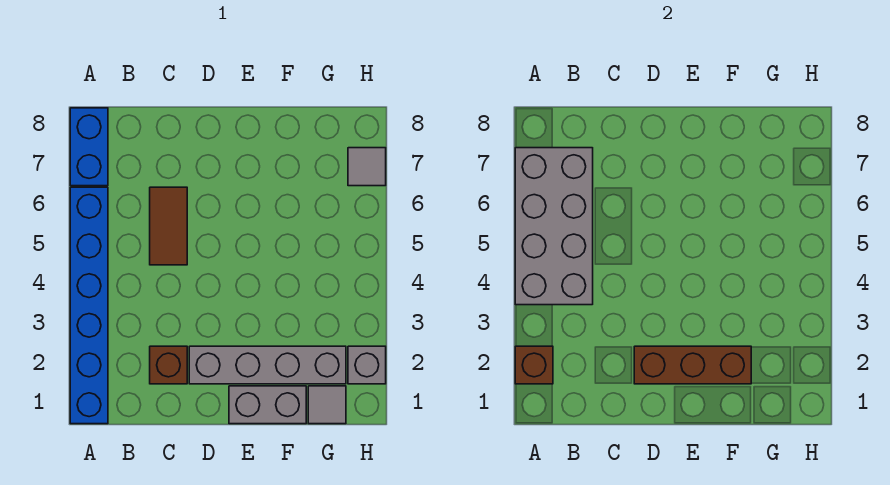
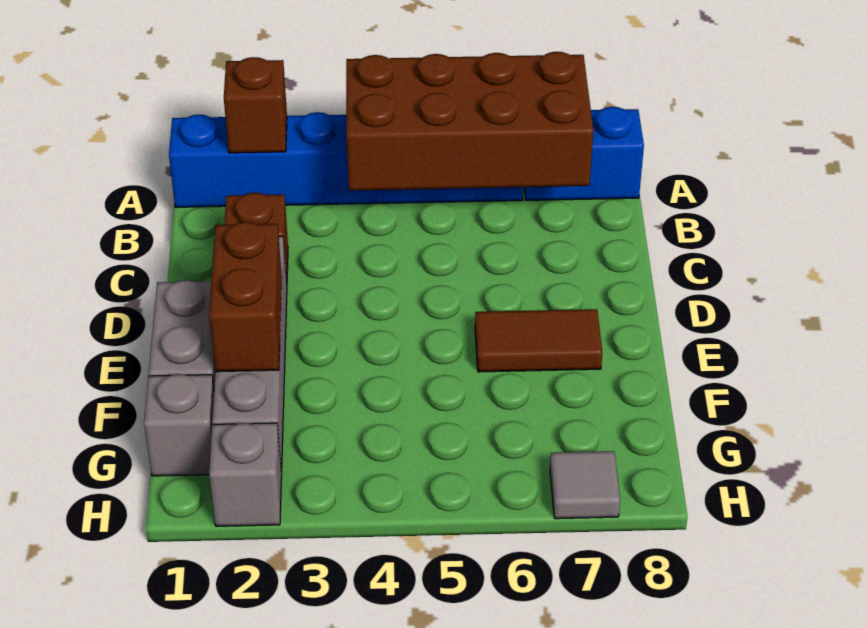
grey brick A4:B7 level 2 -> brown brick A4:B7 level 2
brown tile C5:C6 level 1 -> brown tile E6:E7 level 1
brown brick D2:F2 level 2 -> brown brick E2:F2 level 2
grey tile G1 level 1 -> grey brick G1 level 1

